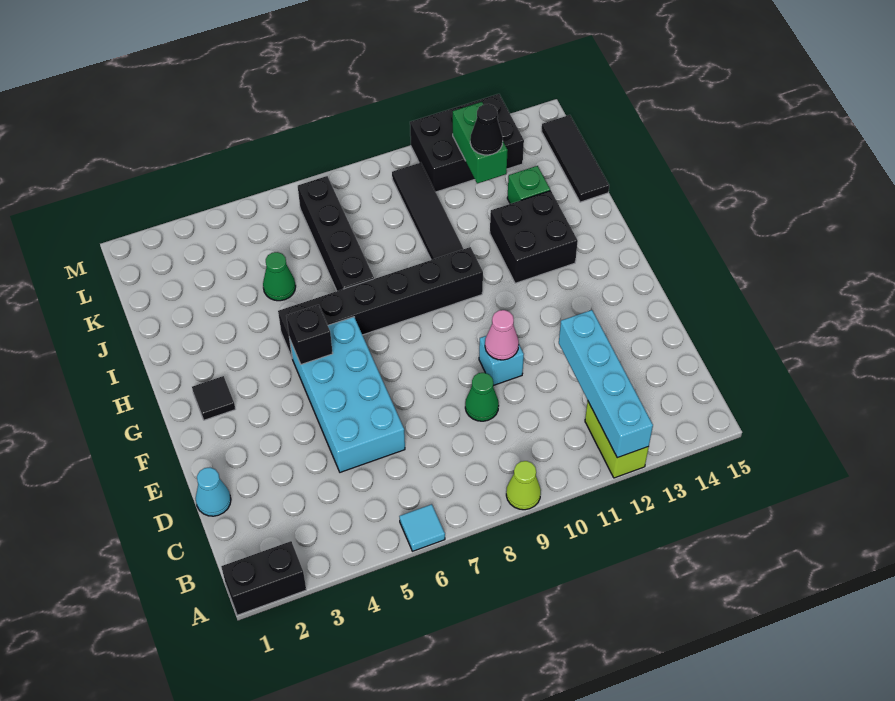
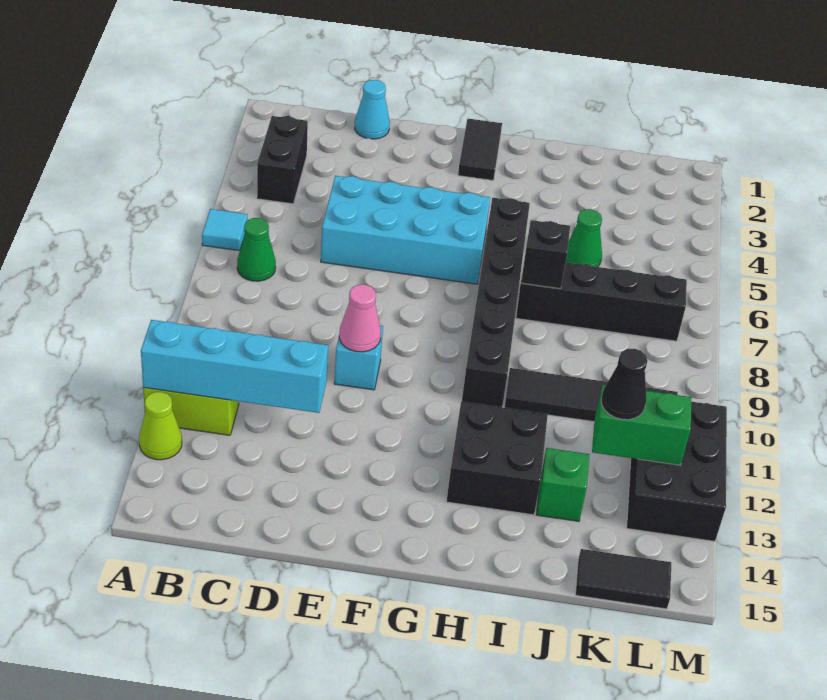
black brick A1:A2 level 1 -> black brick B3:B4 level 1
lime cone A9 level 1 -> lime cone A13 level 1
green cone D9 level 1 -> green cone B7 level 1
black tile G2 level 1 -> black tile G1:G2 level 1
black brick G5 level 2 -> black brick I7 level 2
black tile J15:L15 level 1 -> black tile K15:L15 level 1

